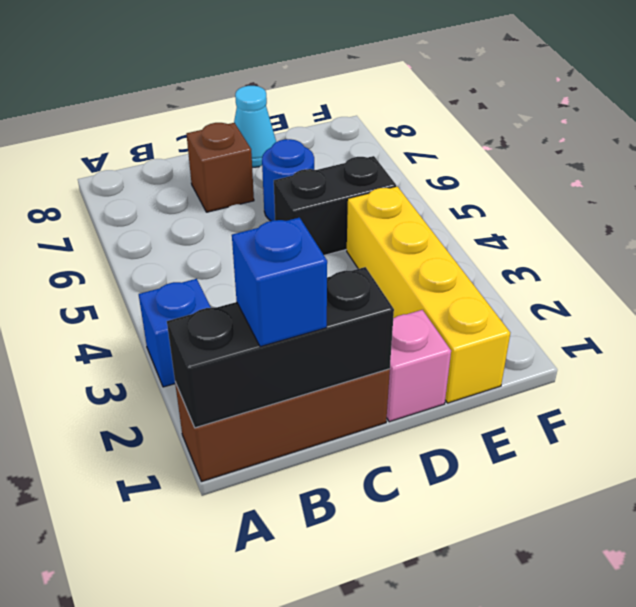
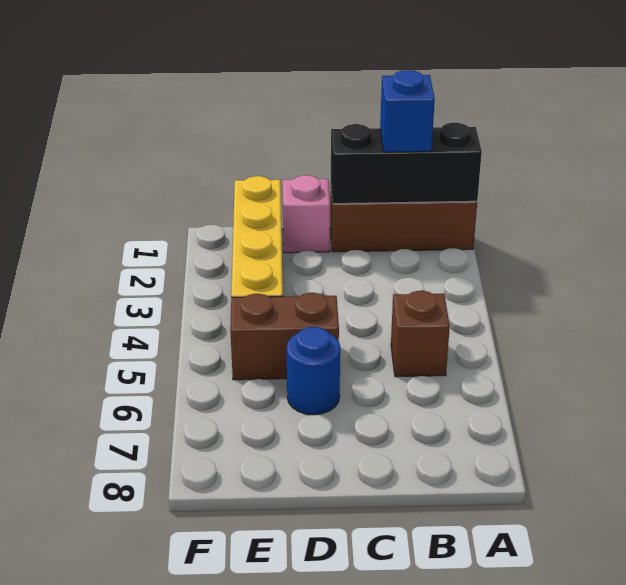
blue brick A3 level 1 -> none
brown brick C7 level 1 -> brown brick B5 level 1
black brick D5:E5 level 1 -> brown brick D5:E5 level 1
cyan cone D8 level 1 -> none

